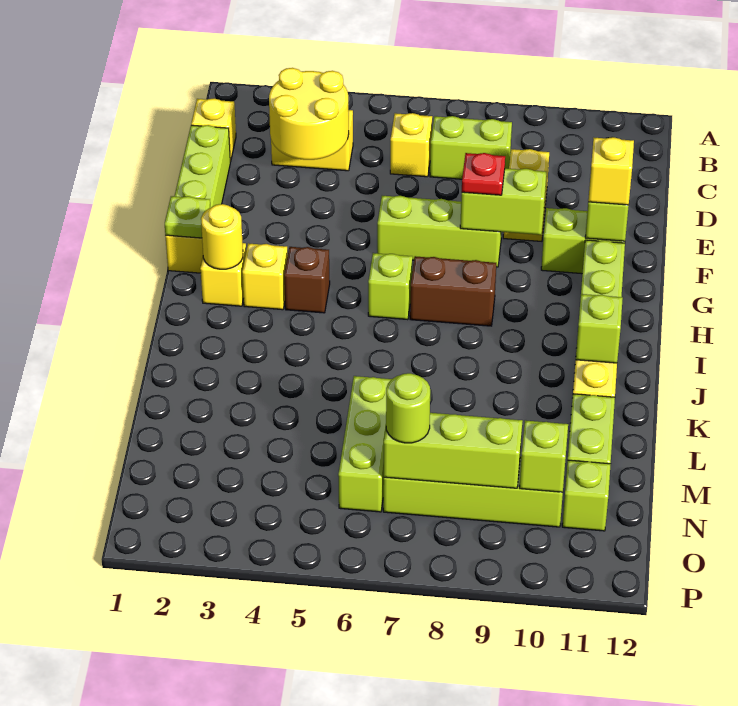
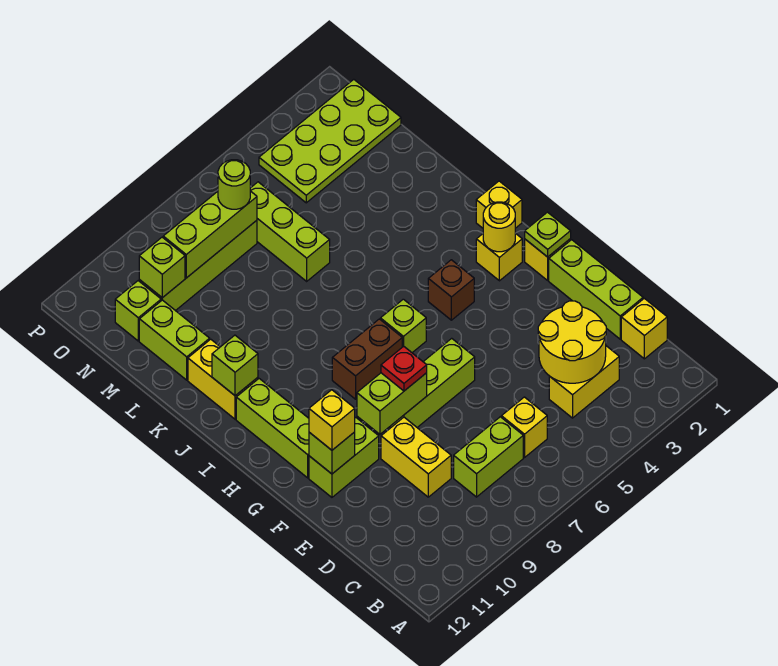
yellow brick H3 level 1 -> yellow brick I1 level 1
none -> lime plate N1:O4 level 1

